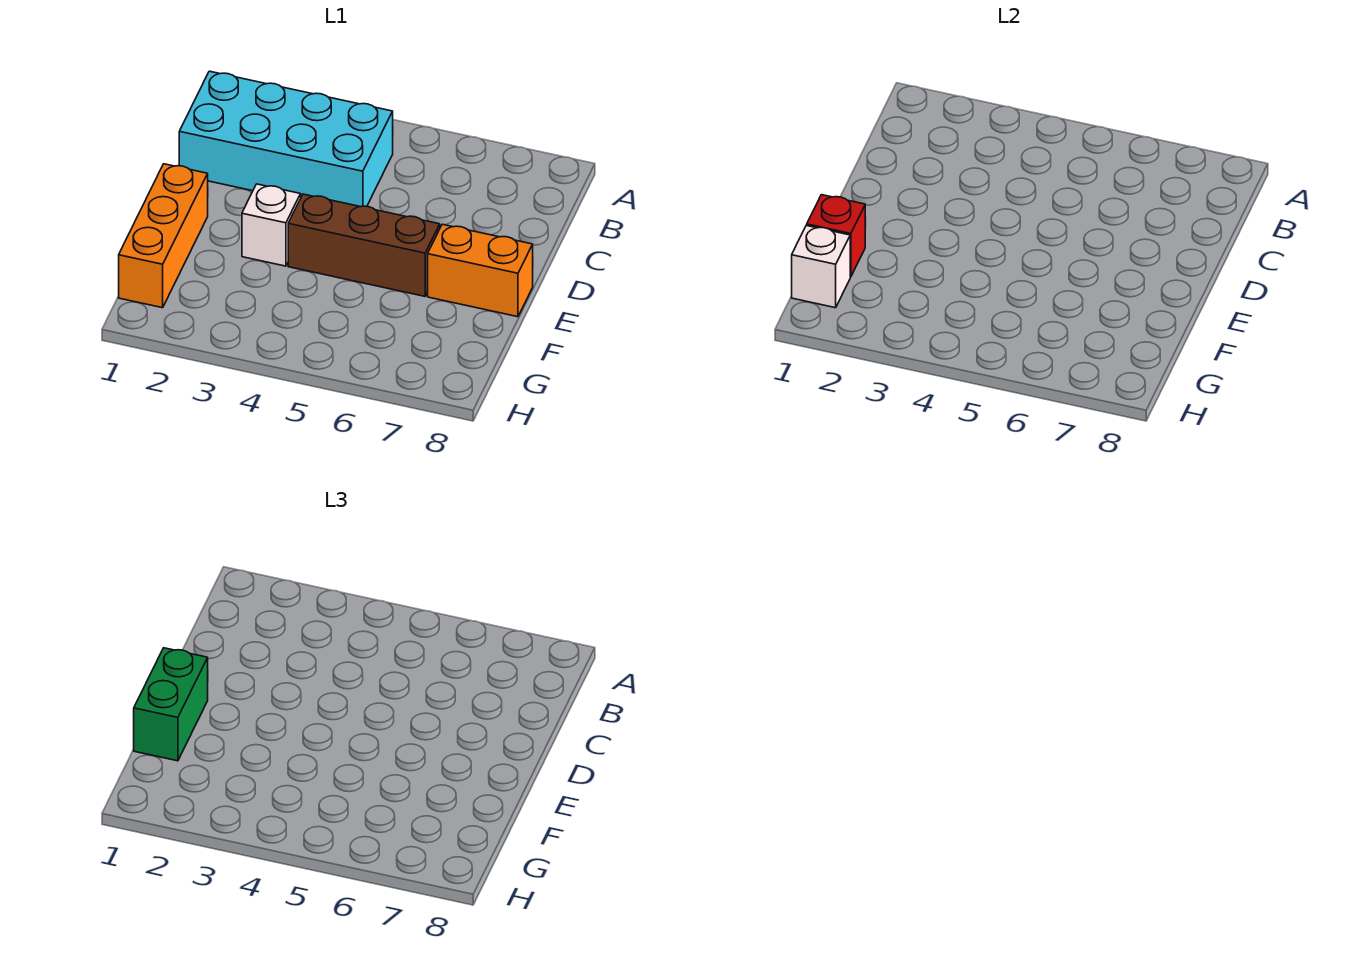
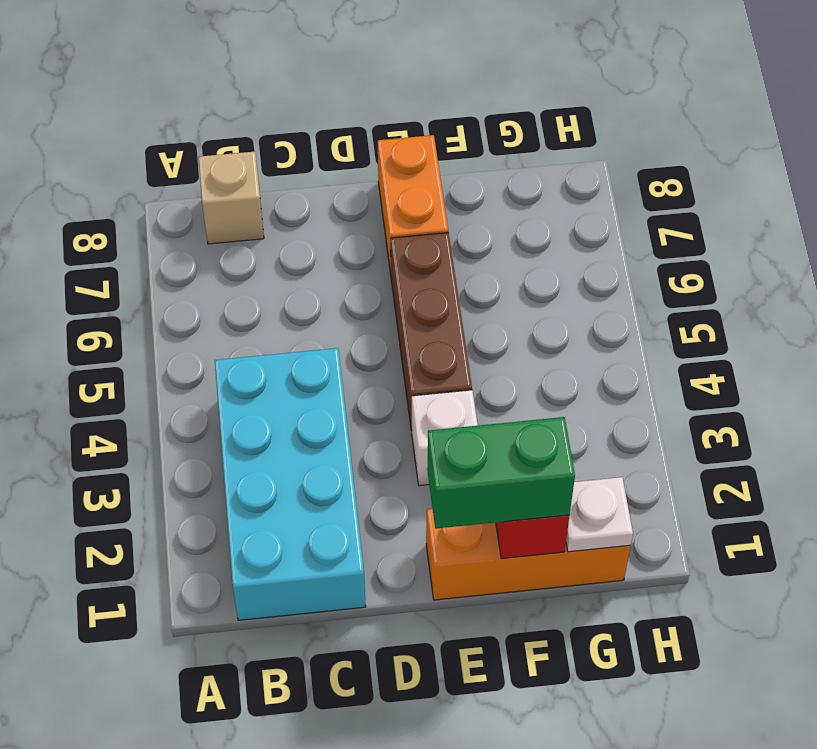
none -> tan brick B8 level 1
white brick G1 level 2 -> white plate G1 level 2

